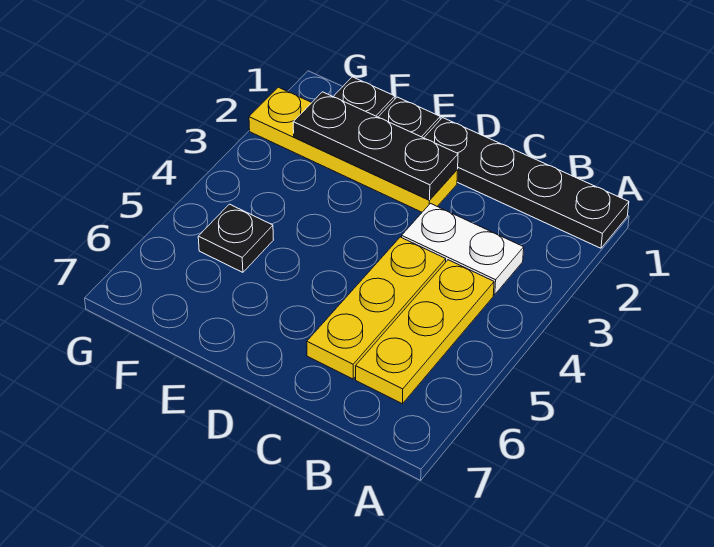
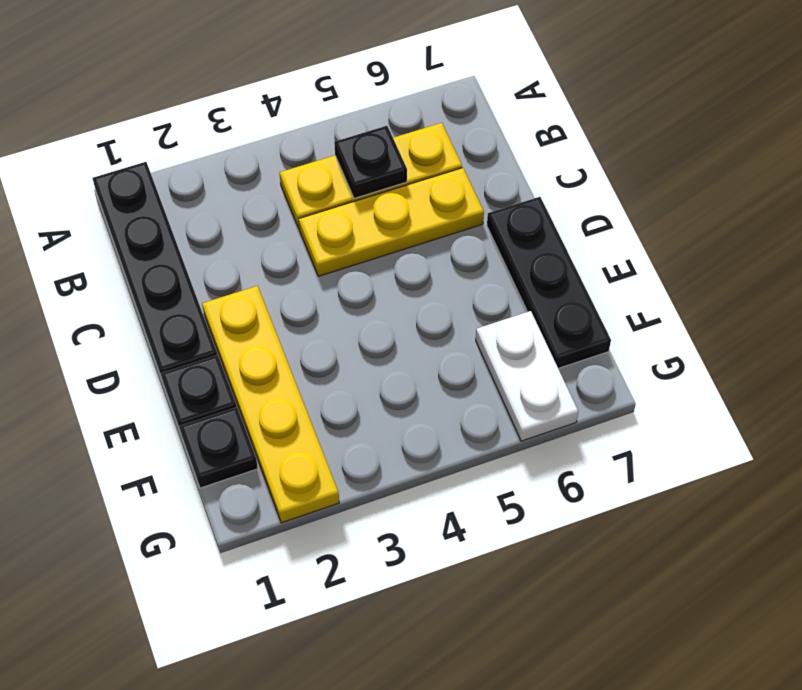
white plate B3:C3 level 1 -> white plate F6:G6 level 1
black plate D2:F2 level 2 -> black plate D7:F7 level 1
black plate F5 level 1 -> black plate B5 level 2

